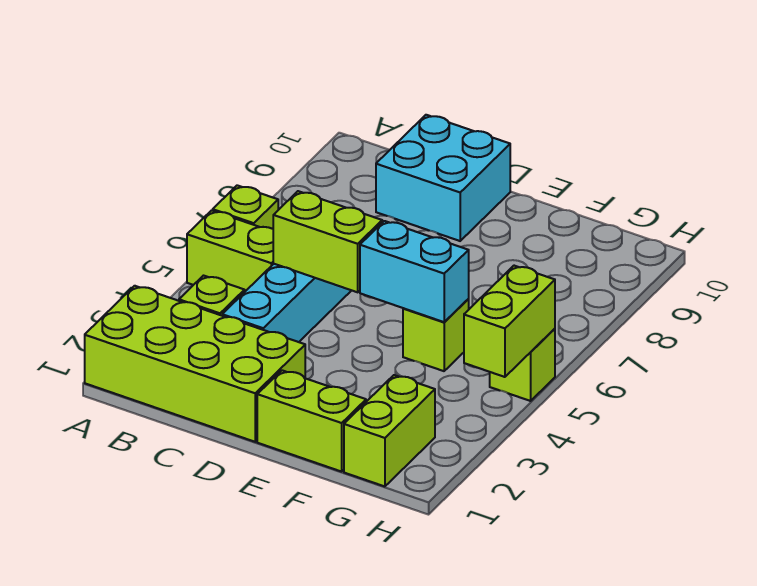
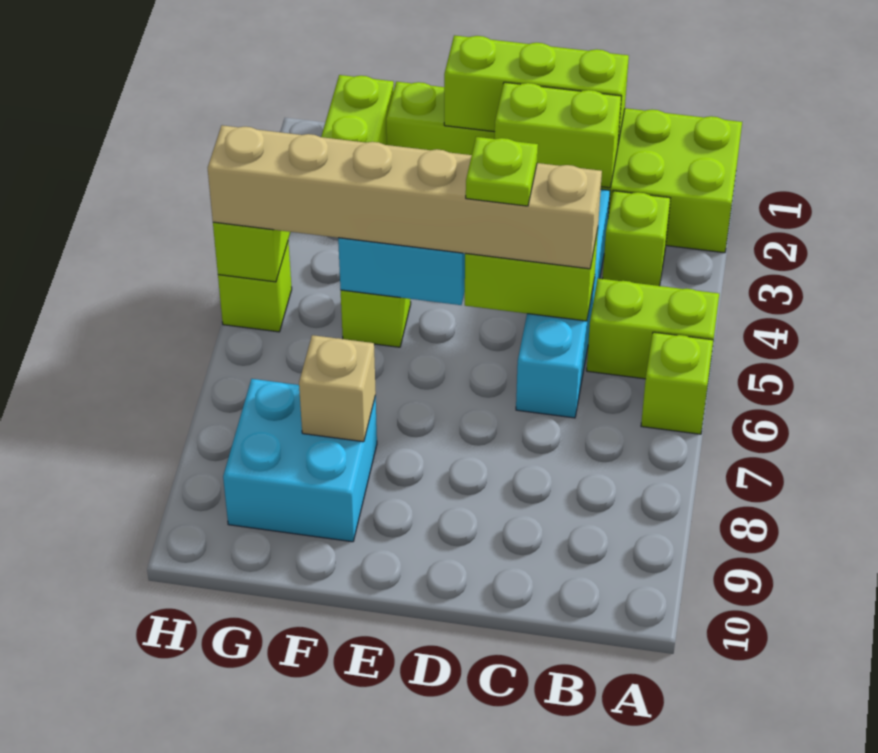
none -> lime brick C1:E1 level 2
none -> lime brick C2:D2 level 2
none -> tan brick C5:H5 level 3
cyan brick C9:D10 level 1 -> cyan brick F8:G9 level 1
none -> lime plate D5 level 4
none -> tan brick F8 level 2

